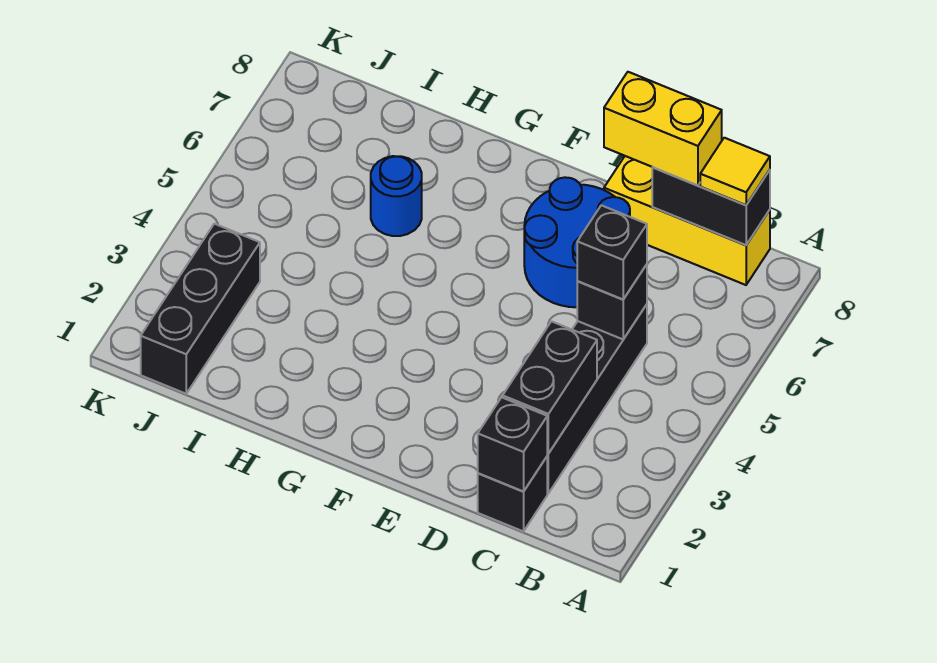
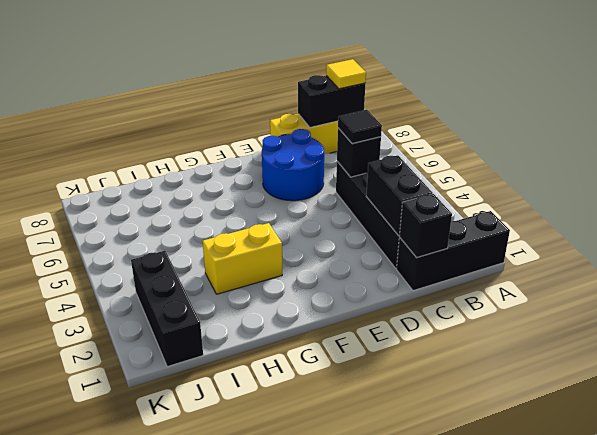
black brick C1 level 1 -> black brick A1:C1 level 1
black brick C5 level 3 -> black tile C5 level 3
yellow brick C8:D8 level 3 -> yellow brick G3:H3 level 1
blue round brick H6 level 1 -> none

